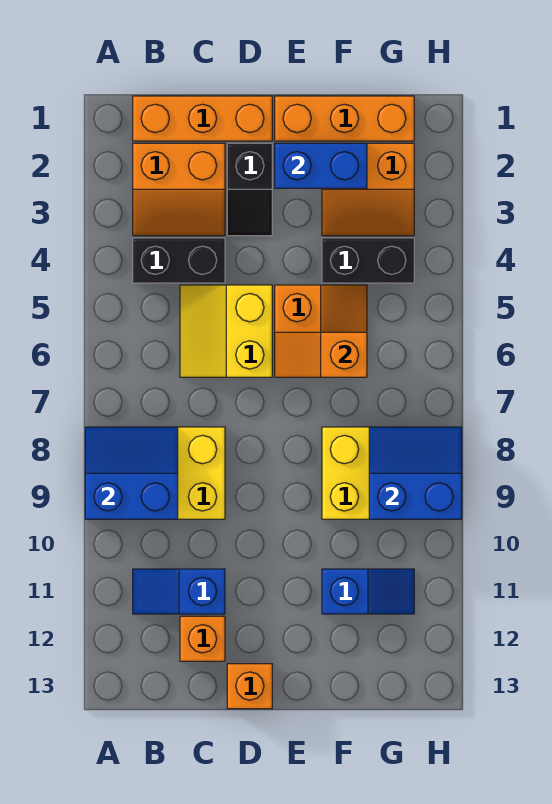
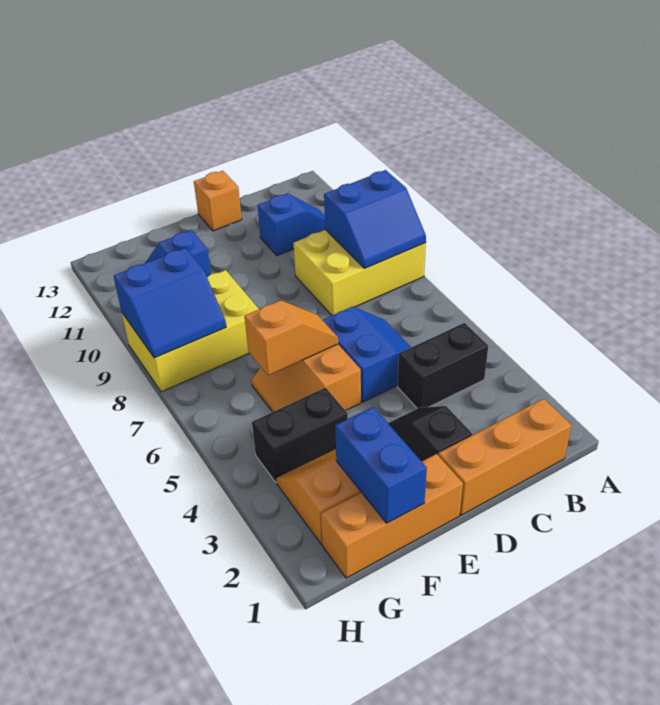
orange slope B2:C3 level 1 top 2 -> none
yellow slope C5:D6 level 1 top D -> blue slope C5:D6 level 1 top D
orange brick C12 level 1 -> none
blue brick E2:F2 level 2 -> blue brick F1:F2 level 2

